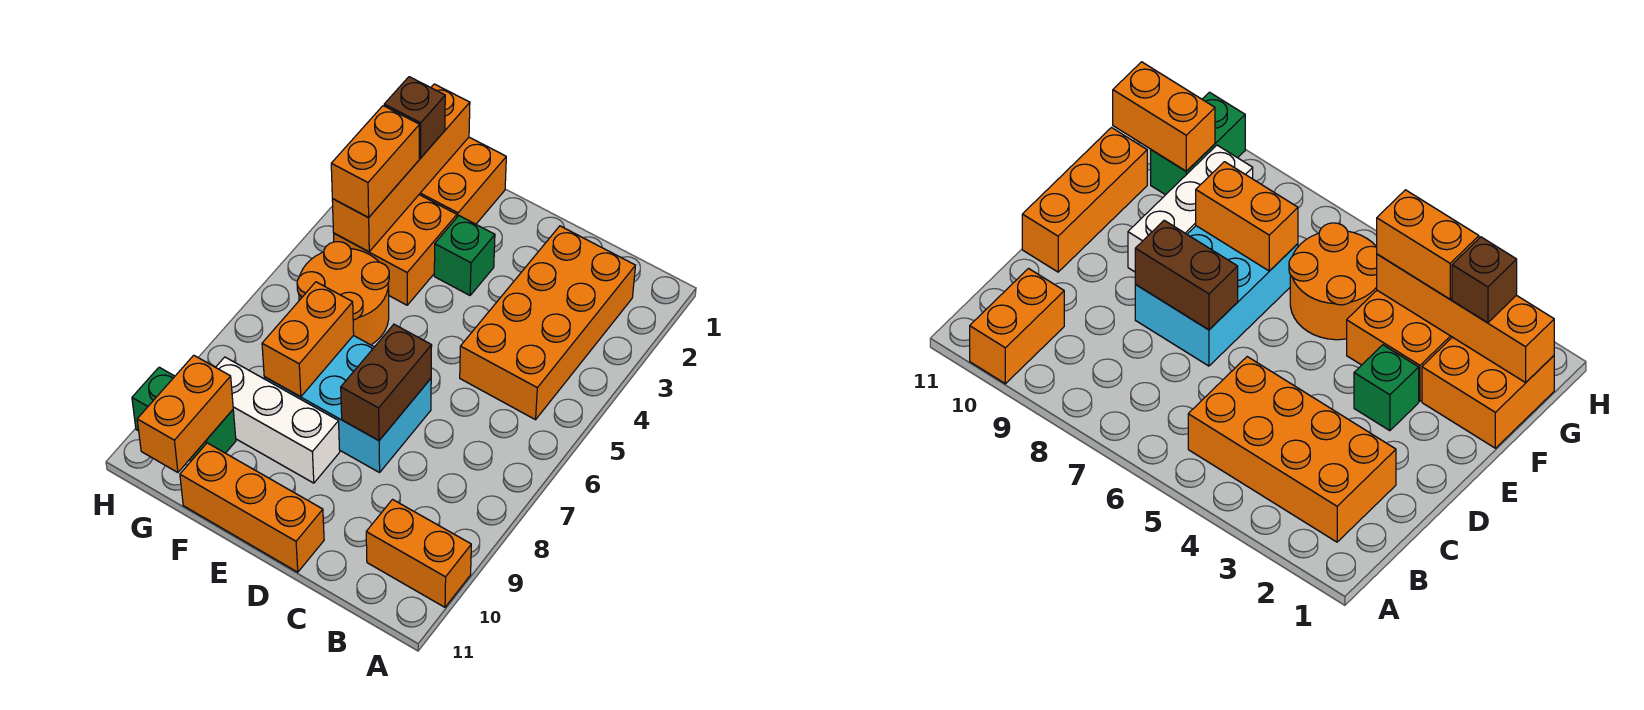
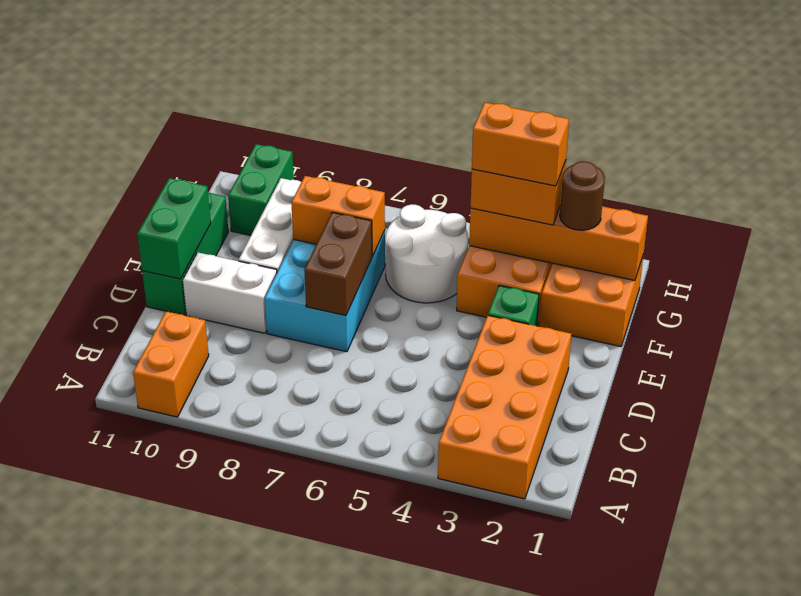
orange brick B2:C5 level 1 -> orange brick A2:D3 level 1
brown brick D7:D8 level 2 -> brown brick D7:E7 level 2
none -> white brick D9:D10 level 1
orange brick D11:F11 level 1 -> green brick D11:F11 level 1
none -> green brick D11:E11 level 2
orange round brick F5:G6 level 1 -> white round brick F5:G6 level 1
brown brick G2 level 3 -> brown round brick G2 level 3
orange brick G10:G11 level 2 -> orange brick G3:G4 level 4

